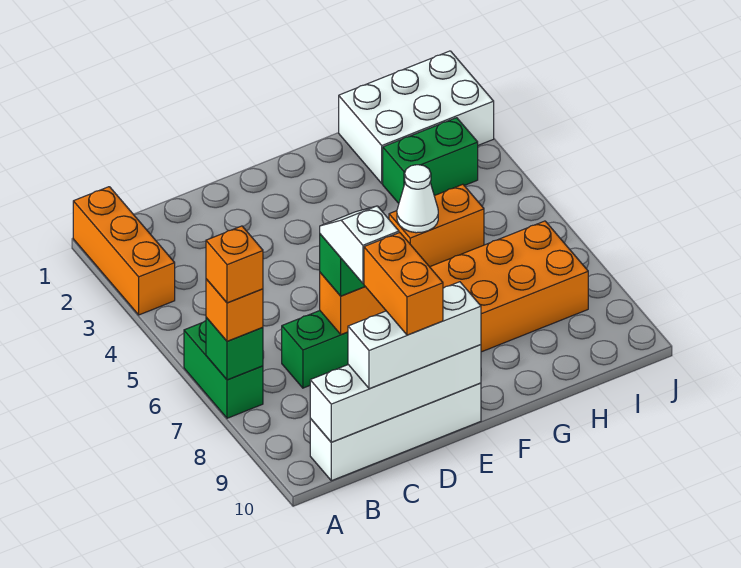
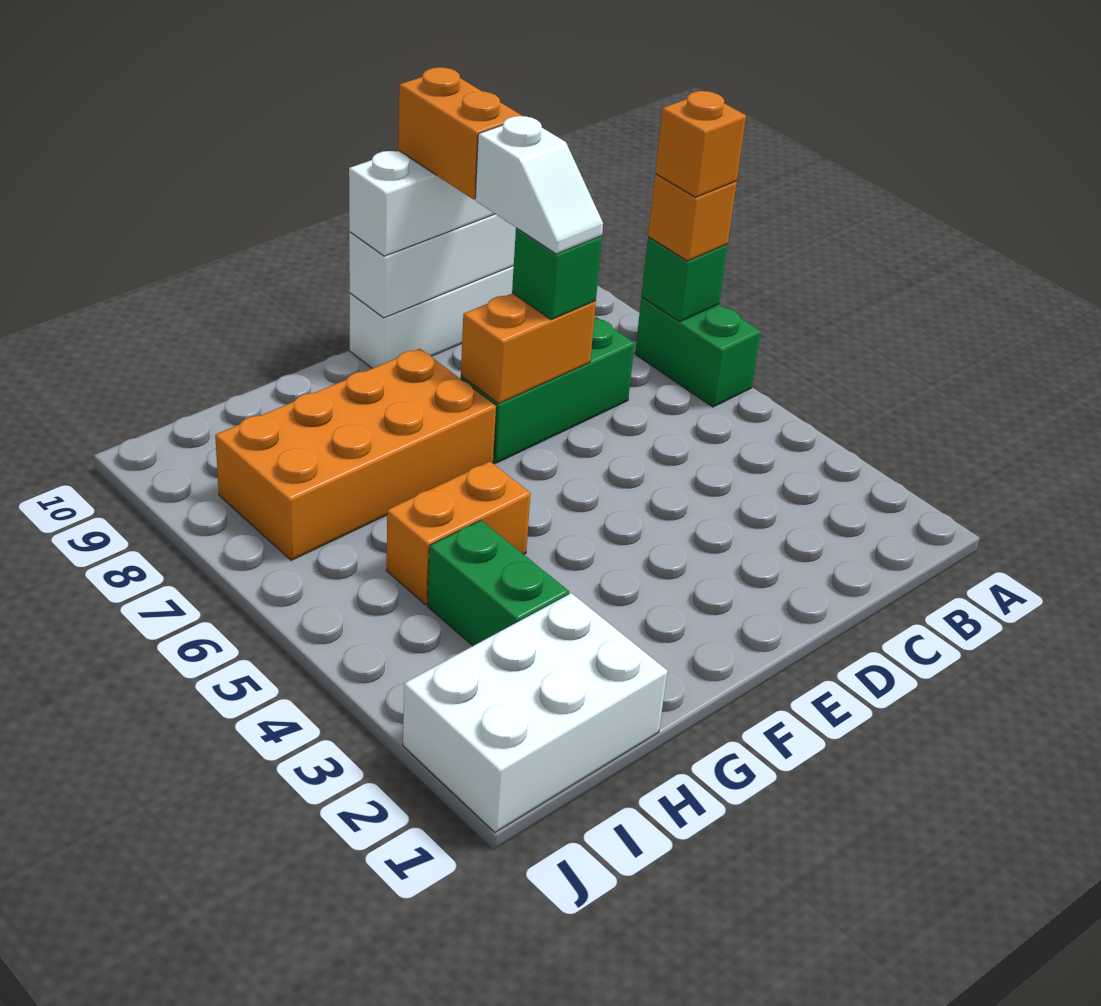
orange brick A1:A3 level 1 -> none
white cone G5 level 2 -> none
green brick H3:I3 level 1 -> green brick H3:H4 level 1

